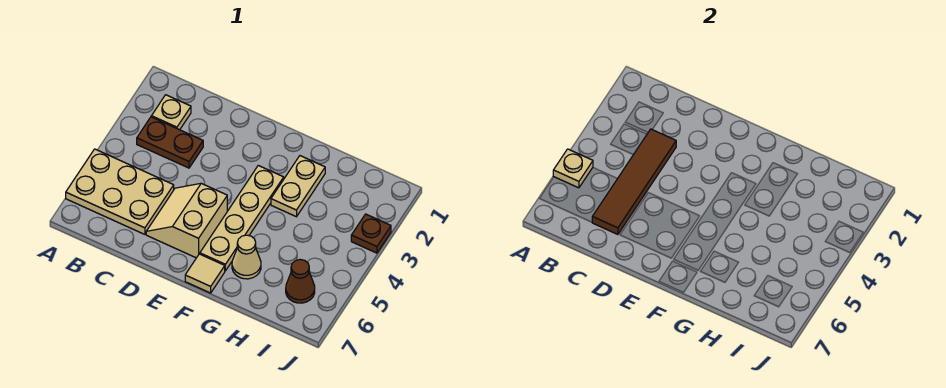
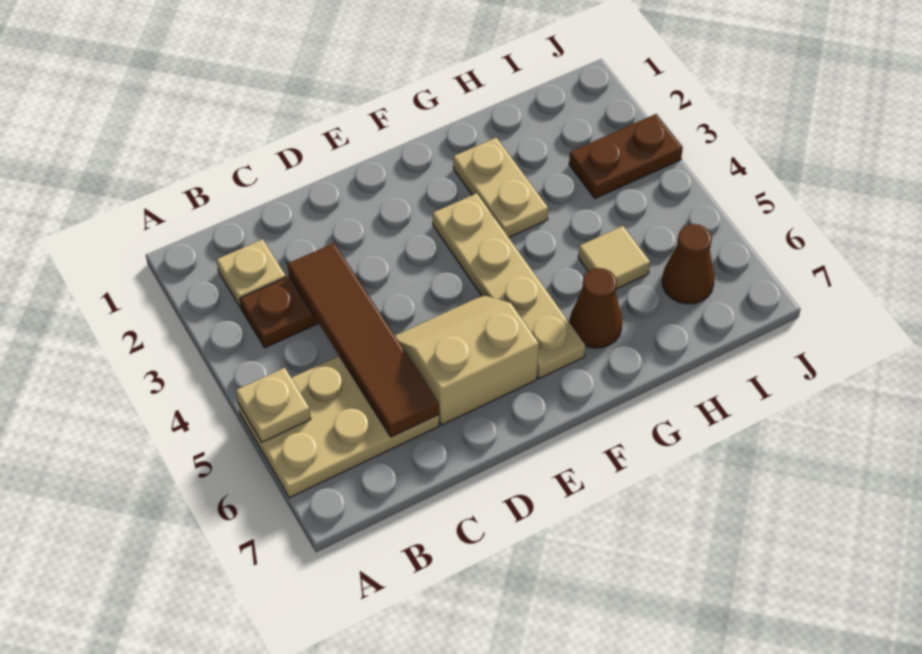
tan slope D5:E6 level 1 top E -> tan slope D5:E6 level 1 top 6
tan tile F7 level 1 -> tan tile H5 level 1
tan cone G6 level 1 -> brown cone G6 level 1
brown plate J3 level 1 -> brown plate I3:J3 level 1

